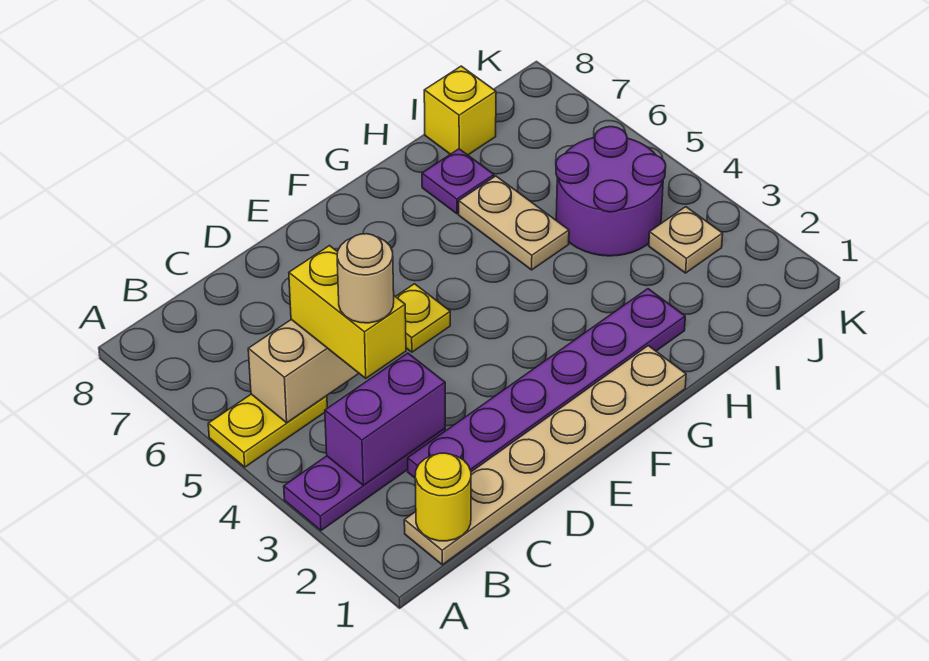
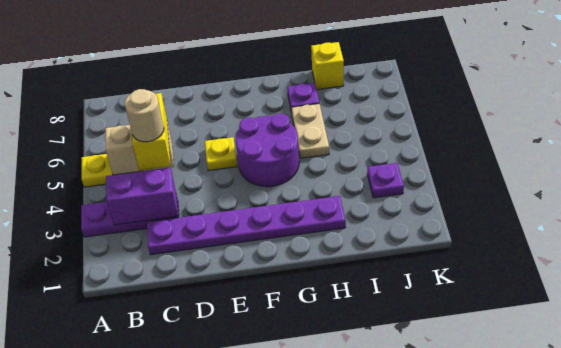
tan plate B1:G1 level 1 -> none
yellow round brick B1 level 2 -> none
purple round brick I4:J5 level 1 -> purple round brick F4:G5 level 1
tan plate J3 level 1 -> purple plate J3 level 1

